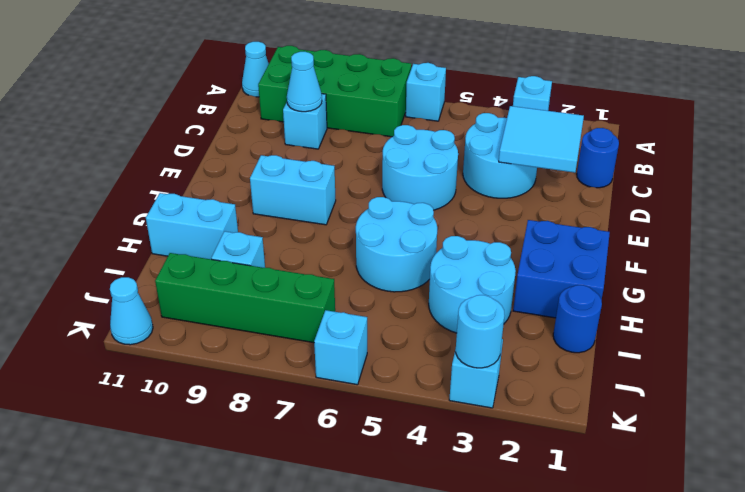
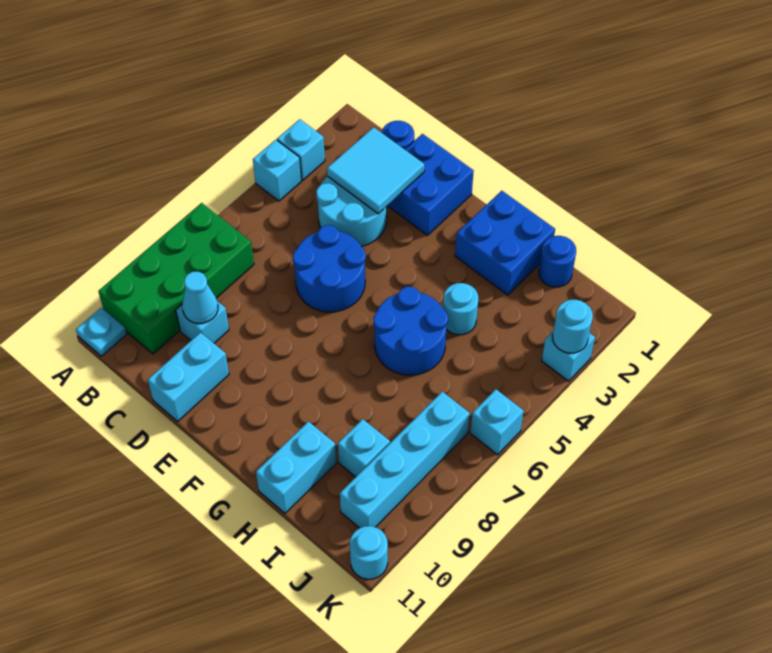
cyan brick A6 level 1 -> cyan brick A4 level 1
cyan cone A11 level 1 -> cyan plate A11 level 1
none -> blue brick D1:E2 level 1
cyan round brick D5:E6 level 1 -> blue round brick D5:E6 level 1
cyan brick F8:F9 level 1 -> cyan brick D10:D11 level 1
cyan round brick G5:H6 level 1 -> blue round brick G5:H6 level 1
cyan round brick H3:I4 level 1 -> cyan round brick H4 level 1
green brick J7:J10 level 1 -> cyan brick J7:J10 level 1
cyan cone K11 level 1 -> cyan round brick K11 level 1

